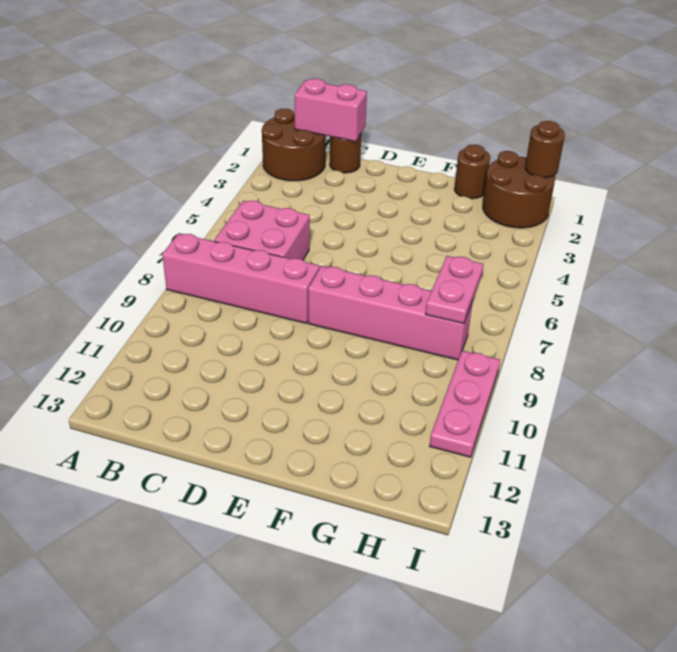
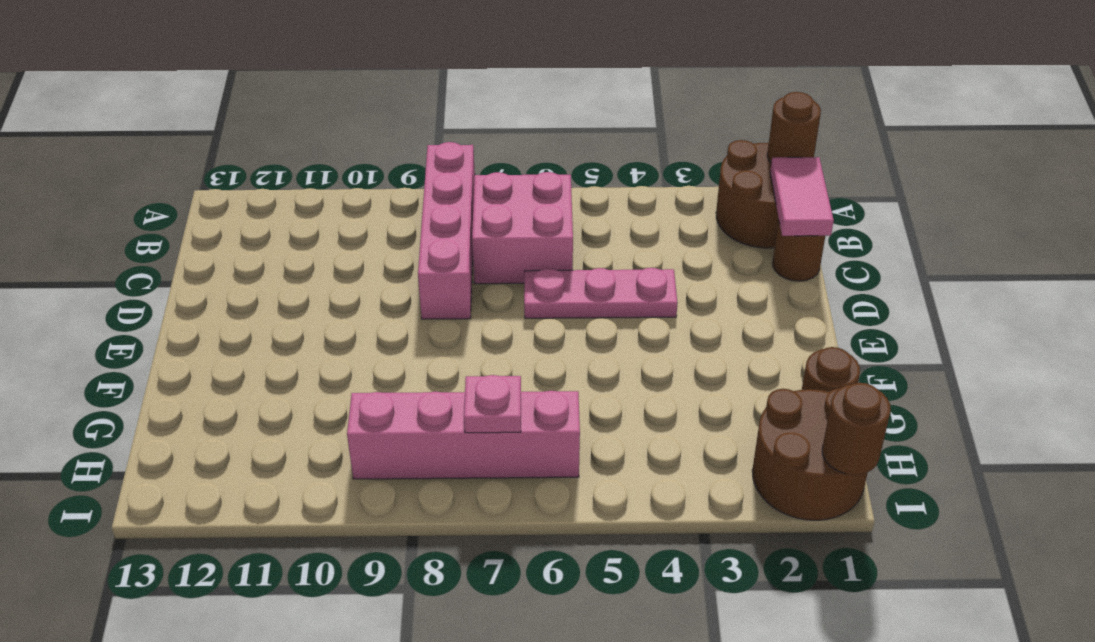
none -> brown round brick A1 level 2
pink brick B1:C1 level 2 -> pink tile B1:C1 level 2
pink brick E8:H8 level 1 -> pink brick H6:H9 level 1
pink plate H7:H8 level 2 -> pink plate H7 level 2
pink plate I9:I11 level 1 -> pink plate D4:D6 level 1

